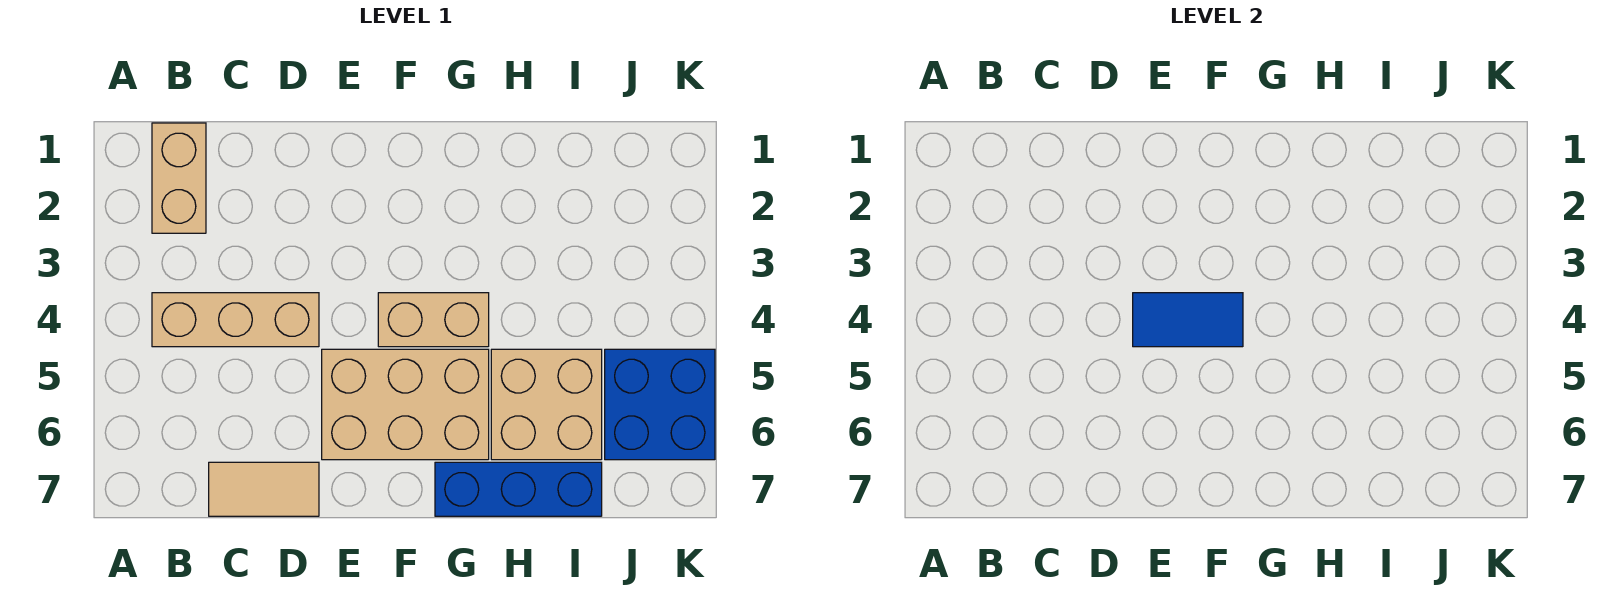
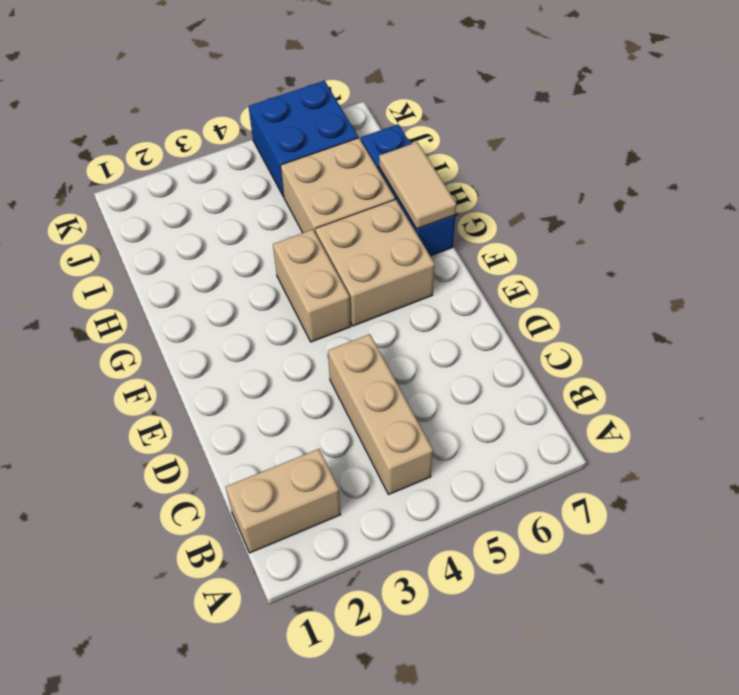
tan tile C7:D7 level 1 -> tan tile G7:H7 level 2
blue tile E4:F4 level 2 -> none
tan brick E5:G6 level 1 -> tan brick F5:G6 level 1

